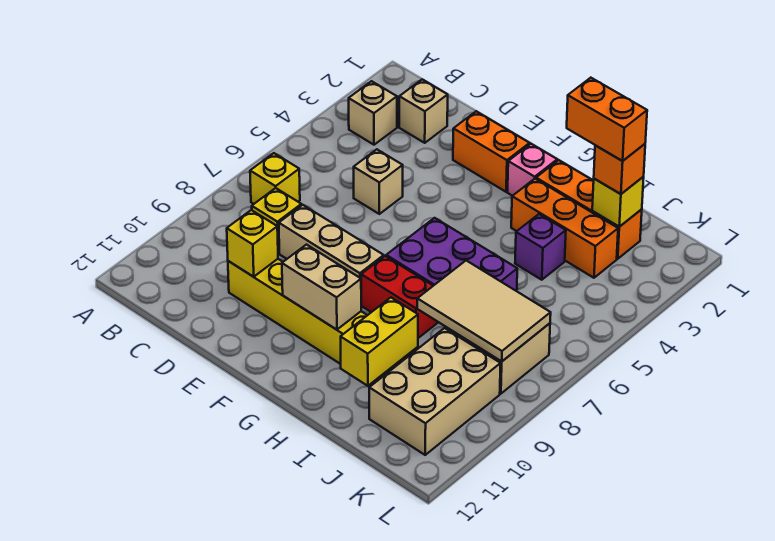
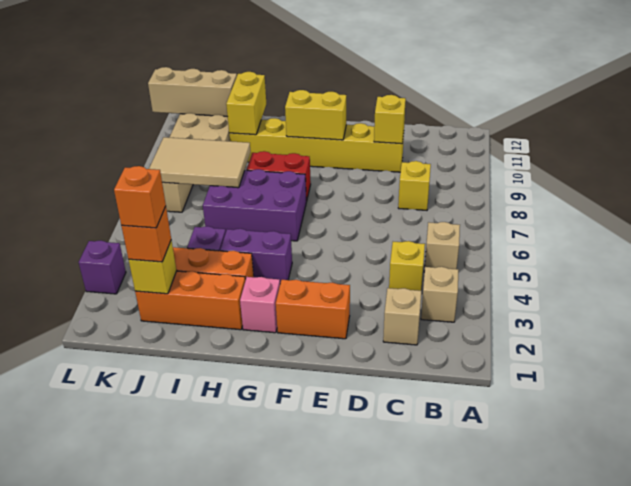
yellow brick B7 level 1 -> yellow brick C4 level 1
tan brick D5 level 1 -> tan brick B5 level 1
tan brick D8:F8 level 1 -> tan brick J11:L11 level 2
tan brick F10:G10 level 2 -> yellow brick F10:G10 level 2
none -> purple brick G4:H4 level 1
orange brick I2:J2 level 4 -> orange brick J2 level 4
none -> purple brick L3 level 1

